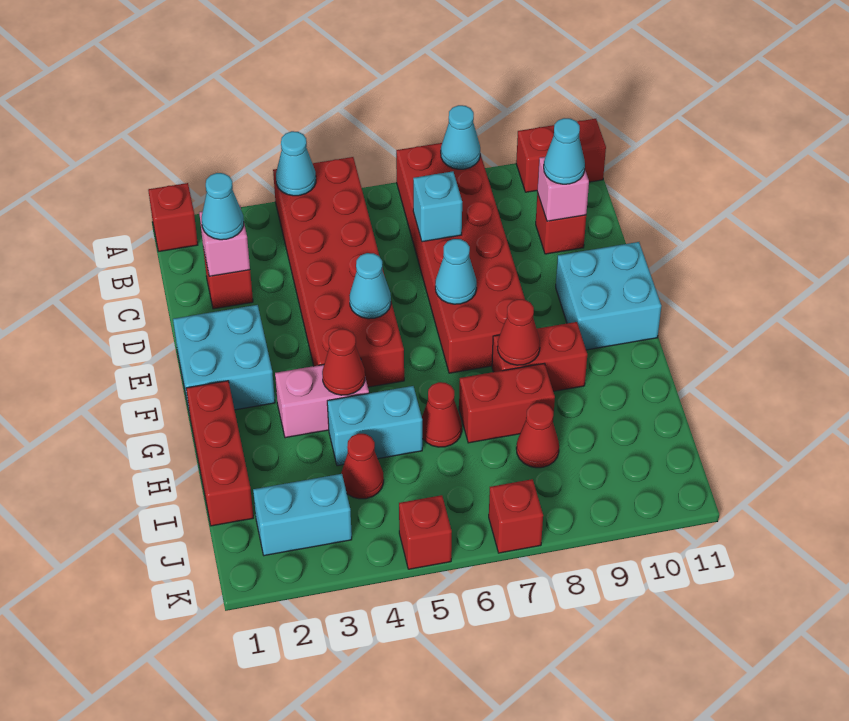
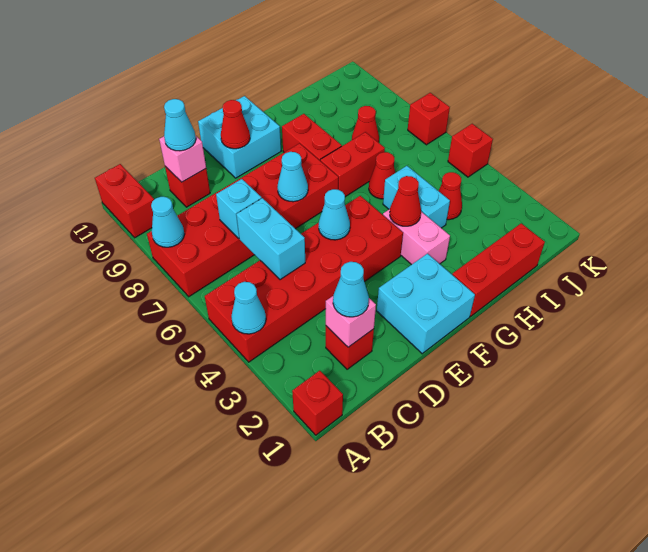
red cone G8 level 2 -> red cone E10 level 2
red brick H7:H8 level 1 -> red brick G7:H7 level 1
cyan brick J2:J3 level 1 -> cyan brick C5:C6 level 2

